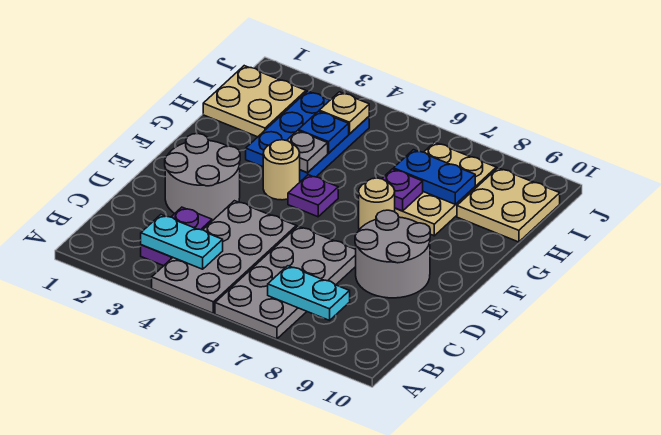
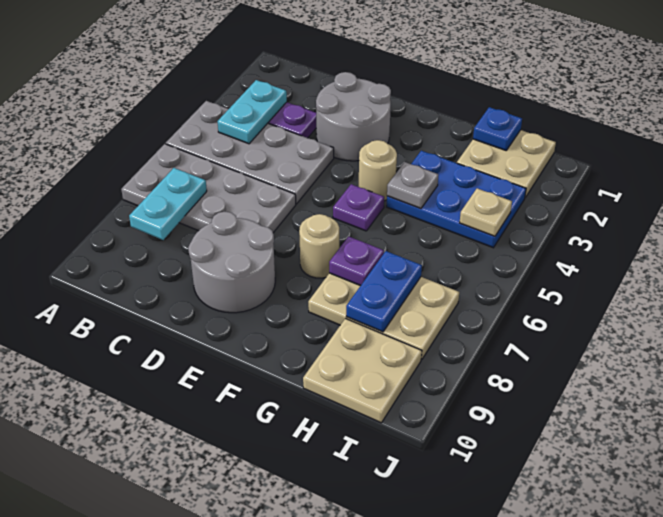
blue plate H4 level 2 -> blue plate H1 level 2

